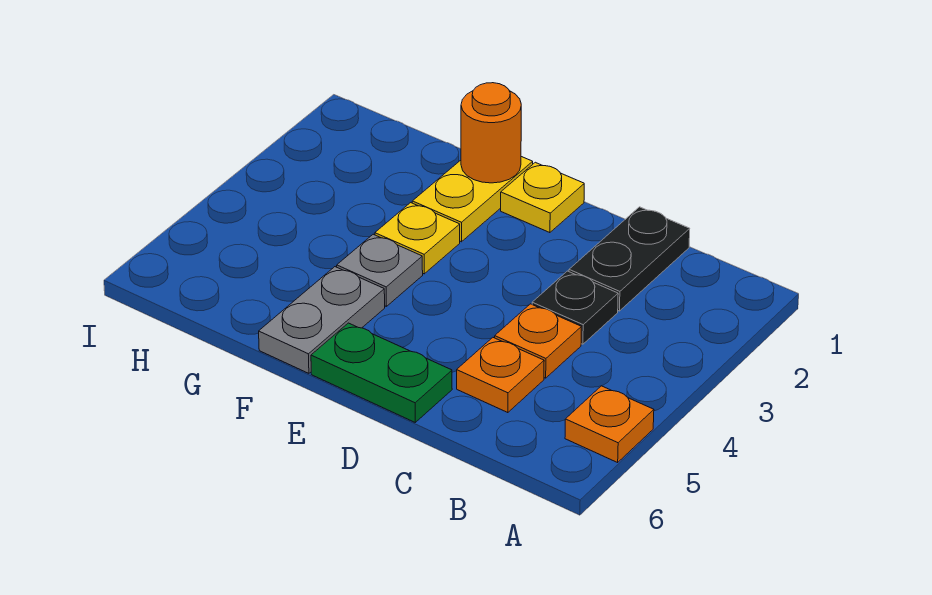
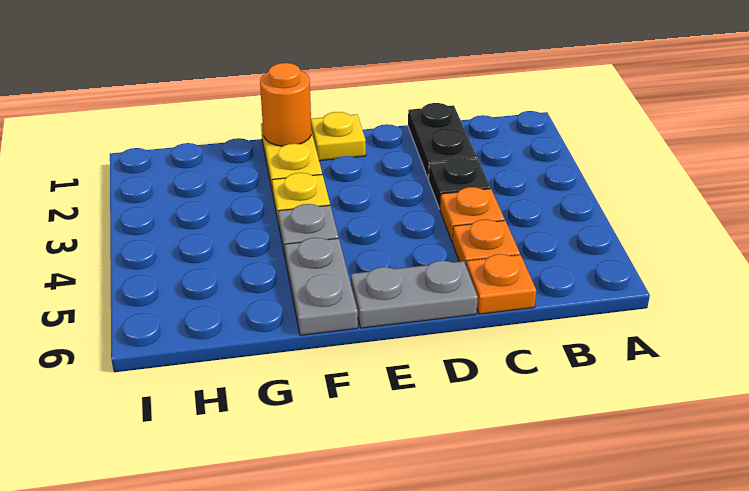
orange plate A5 level 1 -> orange plate C6 level 1
green plate D6:E6 level 1 -> grey plate D6:E6 level 1

